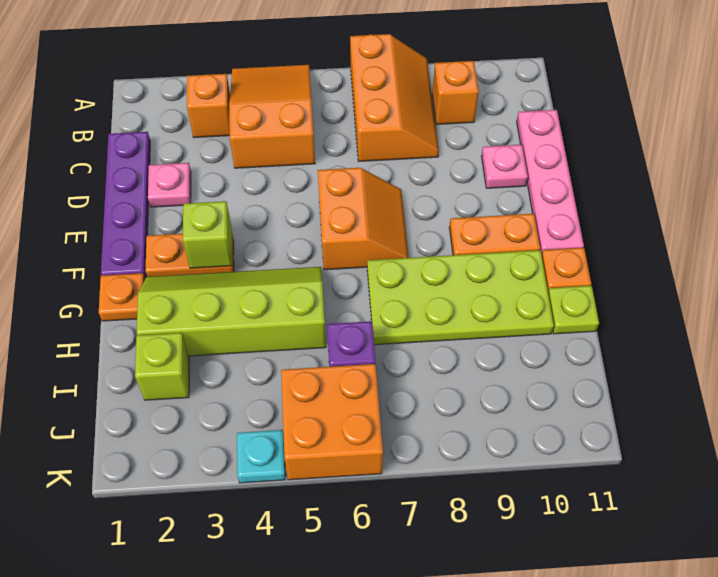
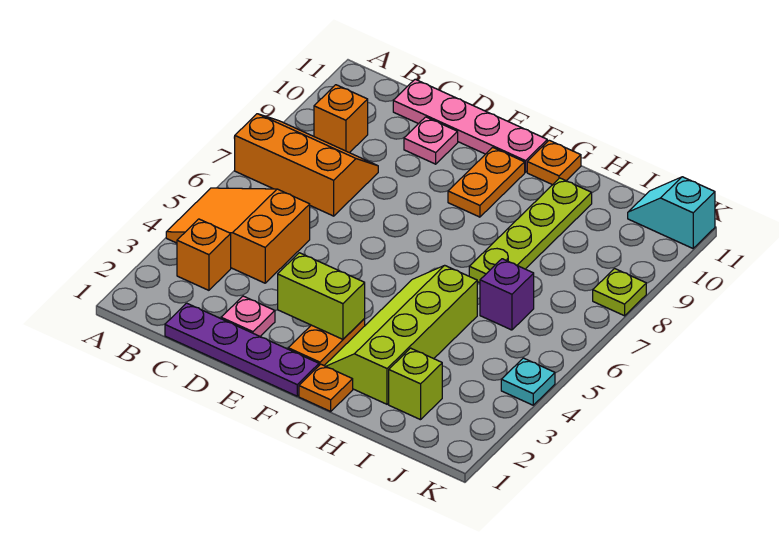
orange slope E6:F7 level 1 top 6 -> none
lime brick F3 level 2 -> lime brick E3:F3 level 2
lime plate G7:H10 level 1 -> lime plate H7:H10 level 1
lime plate H11 level 1 -> lime plate K8 level 1
orange brick J5:K6 level 1 -> none
none -> cyan slope J11:K11 level 1 top K

